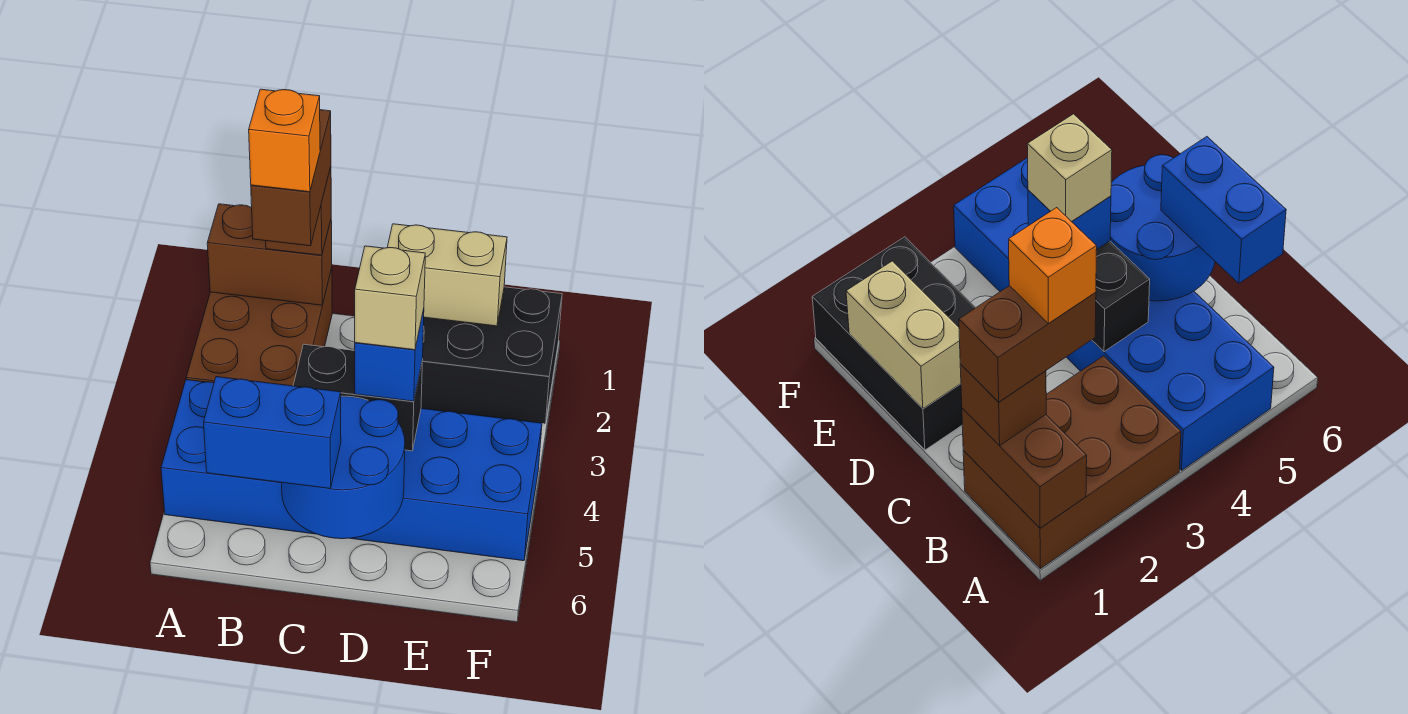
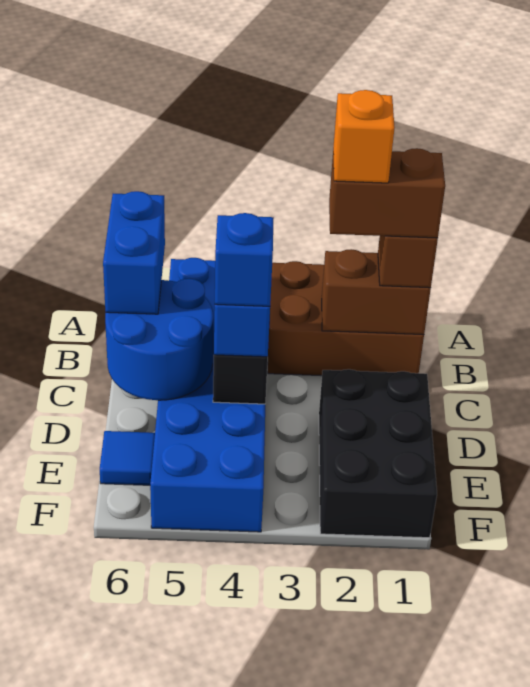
brown brick A1:B1 level 2 -> brown brick B1:B2 level 2
tan brick D1:E1 level 2 -> none
tan brick D4 level 4 -> blue brick D4 level 4
none -> blue tile E6 level 1

